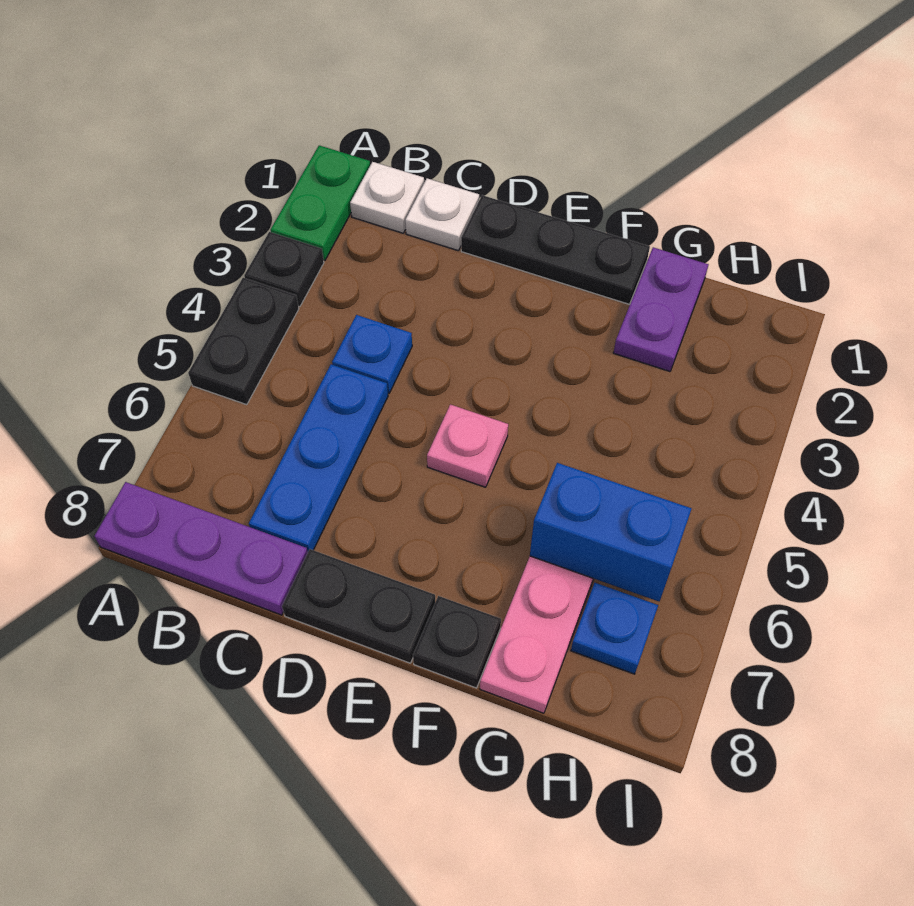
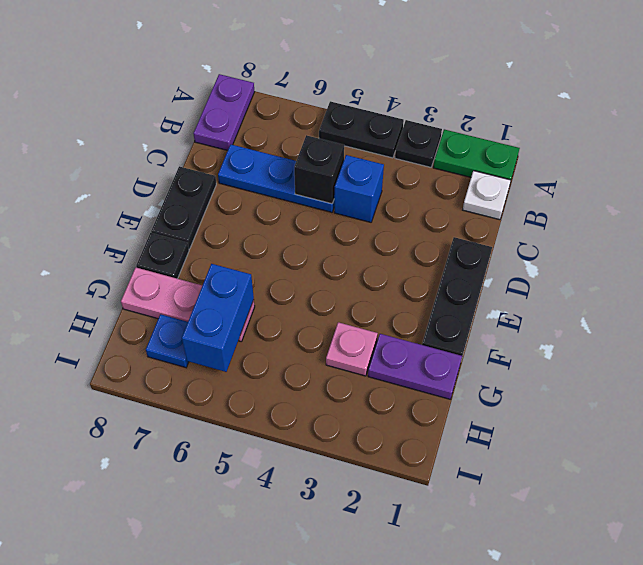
purple plate A8:C8 level 1 -> purple plate A8:B8 level 1
white plate C1 level 1 -> none
blue plate C4 level 1 -> blue brick C4 level 1
none -> black brick C5 level 2
pink plate E5 level 1 -> pink plate G3 level 1

